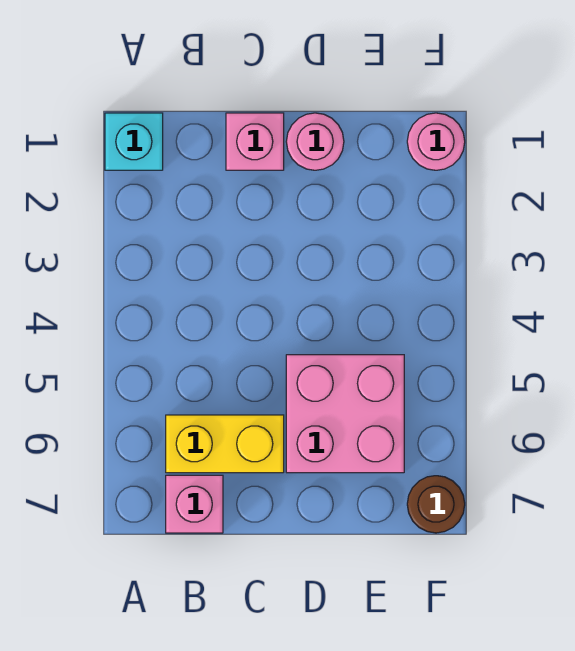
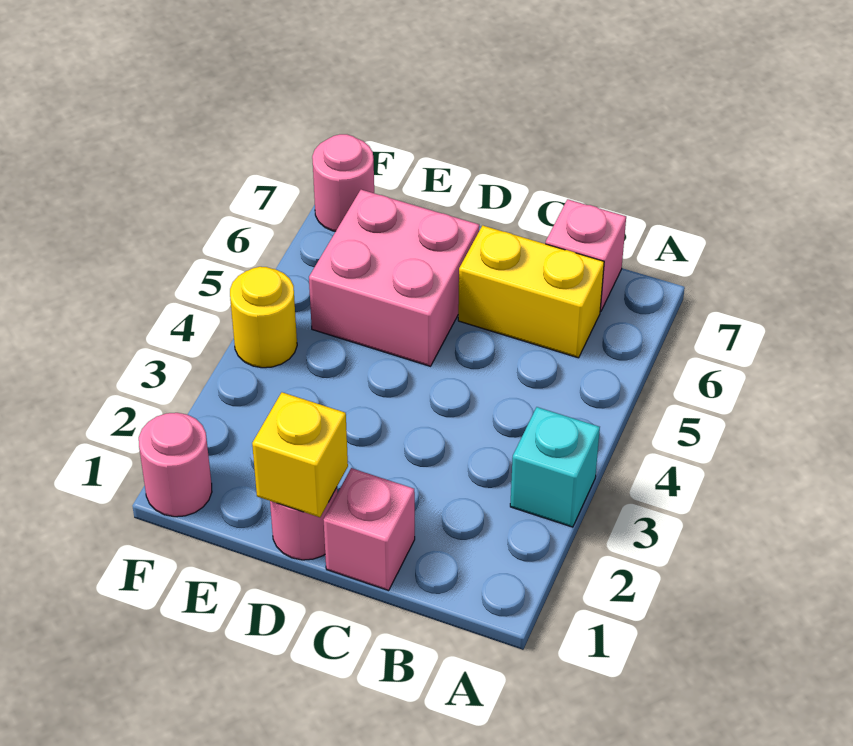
cyan brick A1 level 1 -> cyan brick A3 level 1
none -> yellow brick D1 level 2
none -> yellow round brick F4 level 1
brown round brick F7 level 1 -> pink round brick F7 level 1

